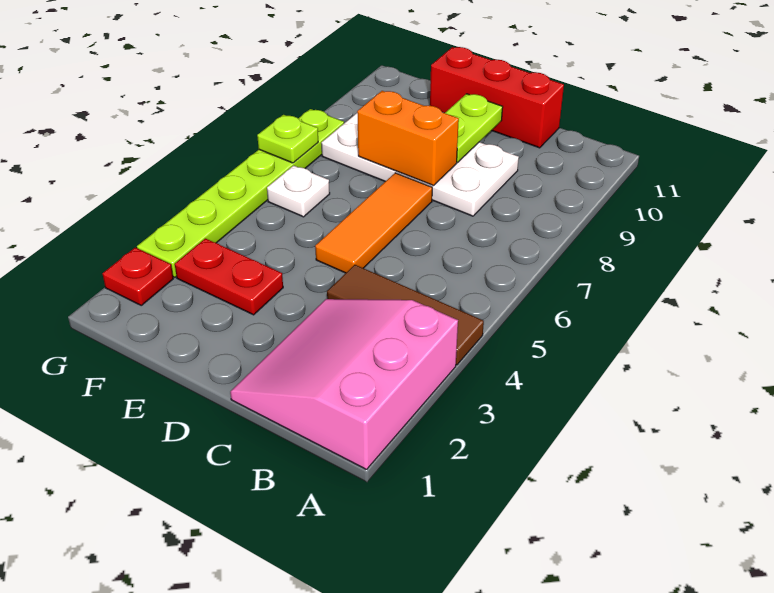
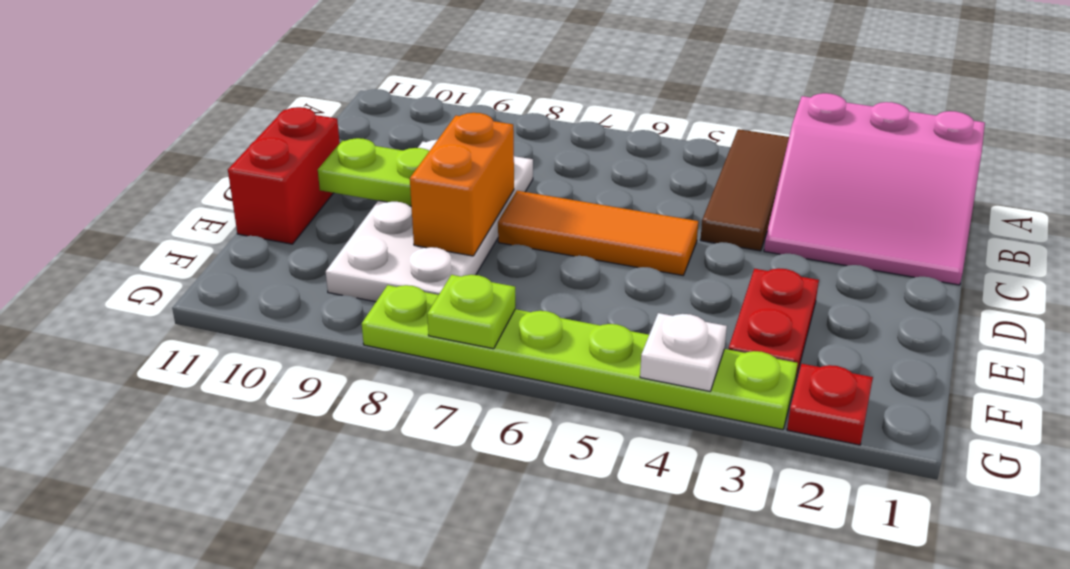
red brick C11:E11 level 1 -> red brick D11:E11 level 1
white plate F6 level 1 -> white plate G4 level 2

